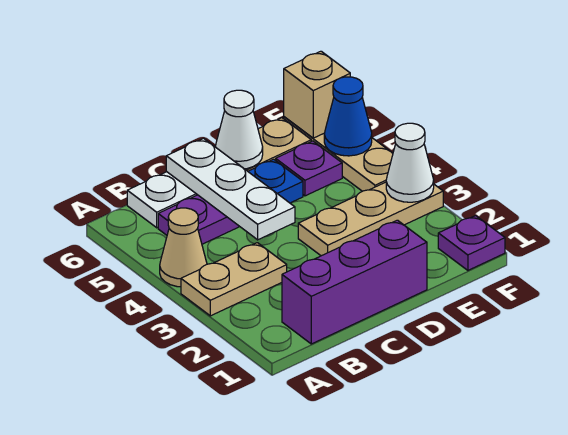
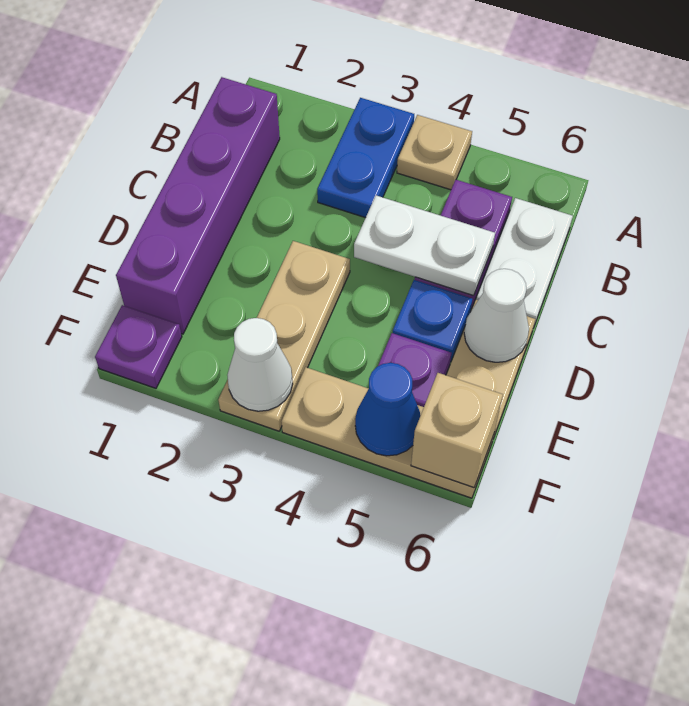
tan plate A3:B3 level 1 -> blue plate A3:B3 level 1
tan cone A4 level 1 -> tan plate A4 level 1
purple brick B1:D1 level 1 -> purple brick B1:E1 level 1
white plate C4:C6 level 2 -> white plate C4:C5 level 2

